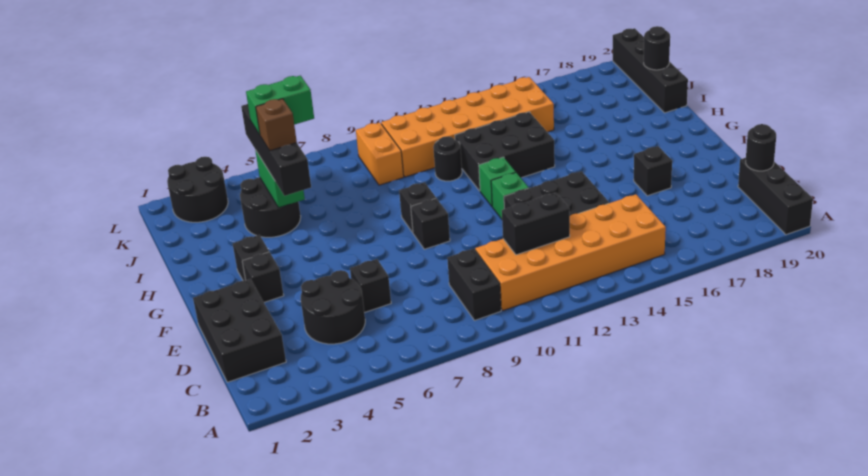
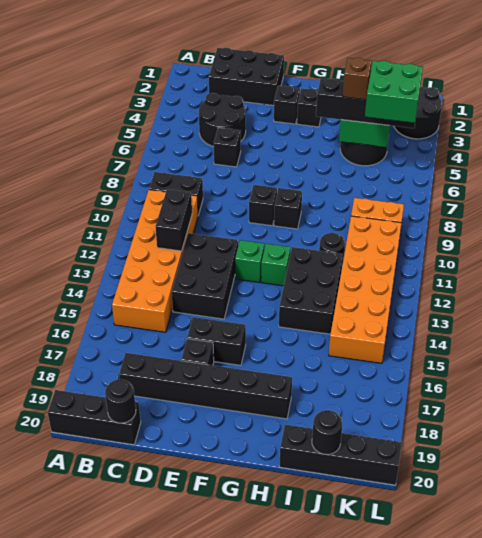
none -> black brick C18:H18 level 1
none -> black brick E16:F16 level 1
green brick J5:J6 level 4 -> green brick J5:K6 level 4

